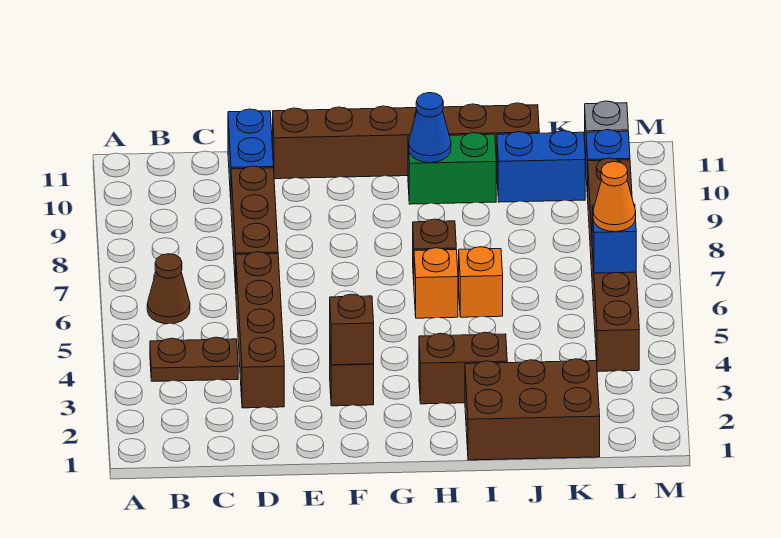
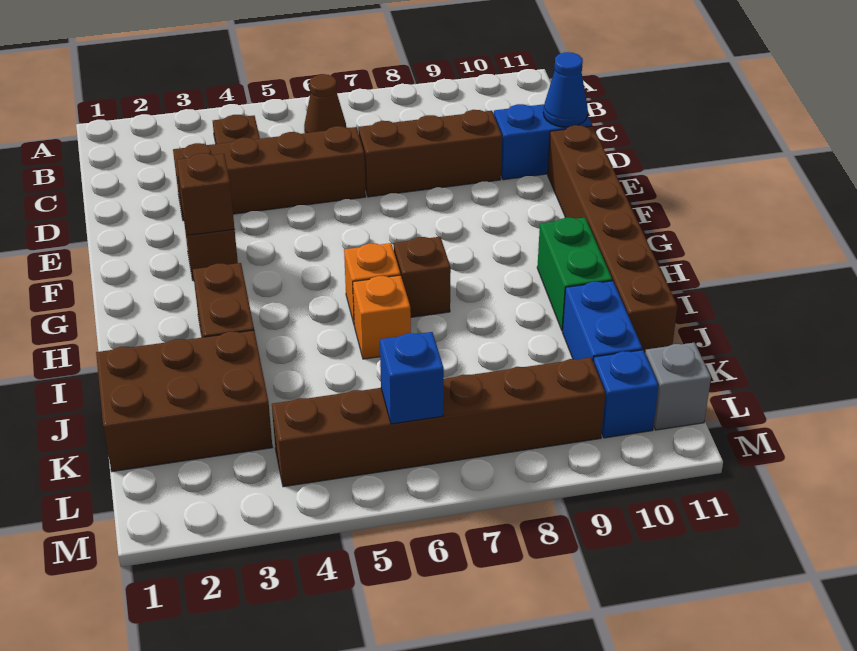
blue cone H10 level 2 -> blue cone D11 level 2
brown brick I1:K2 level 1 -> brown brick J1:K3 level 1
orange cone L6 level 3 -> none

